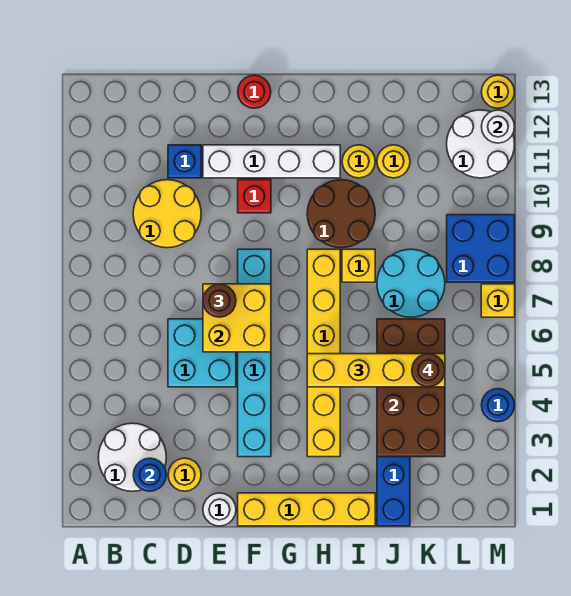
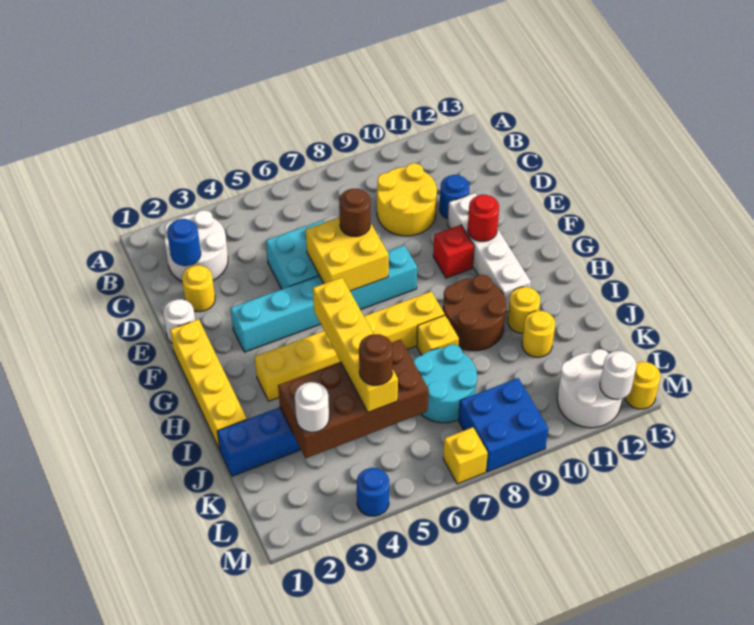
blue brick D11 level 1 -> blue round brick D11 level 1
red round brick F13 level 1 -> red round brick F11 level 2
none -> white round brick K3 level 3

